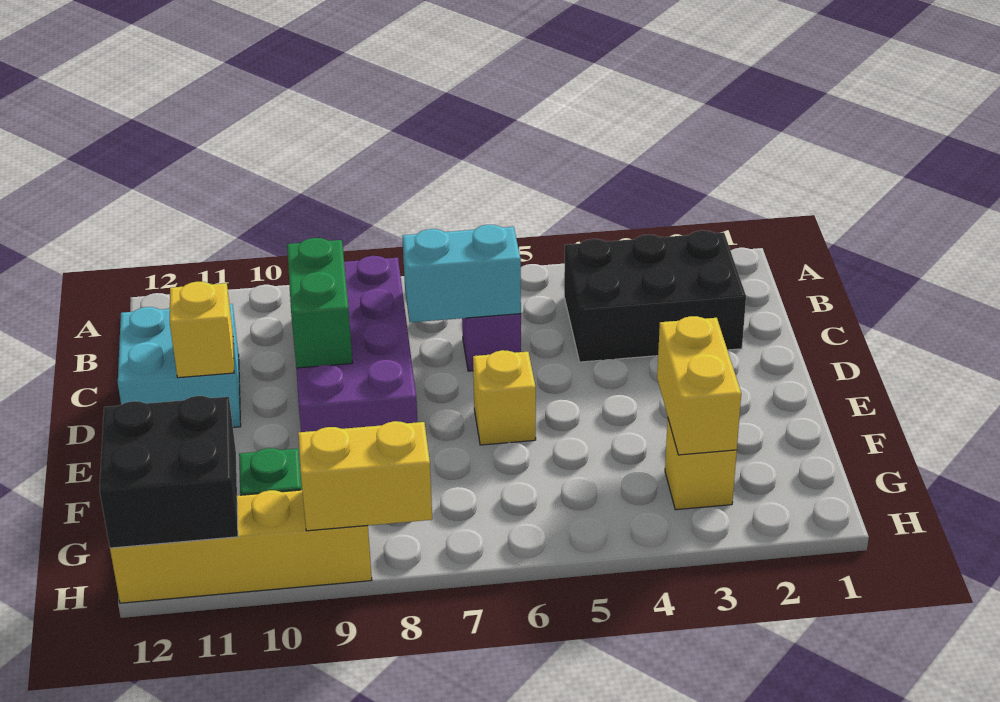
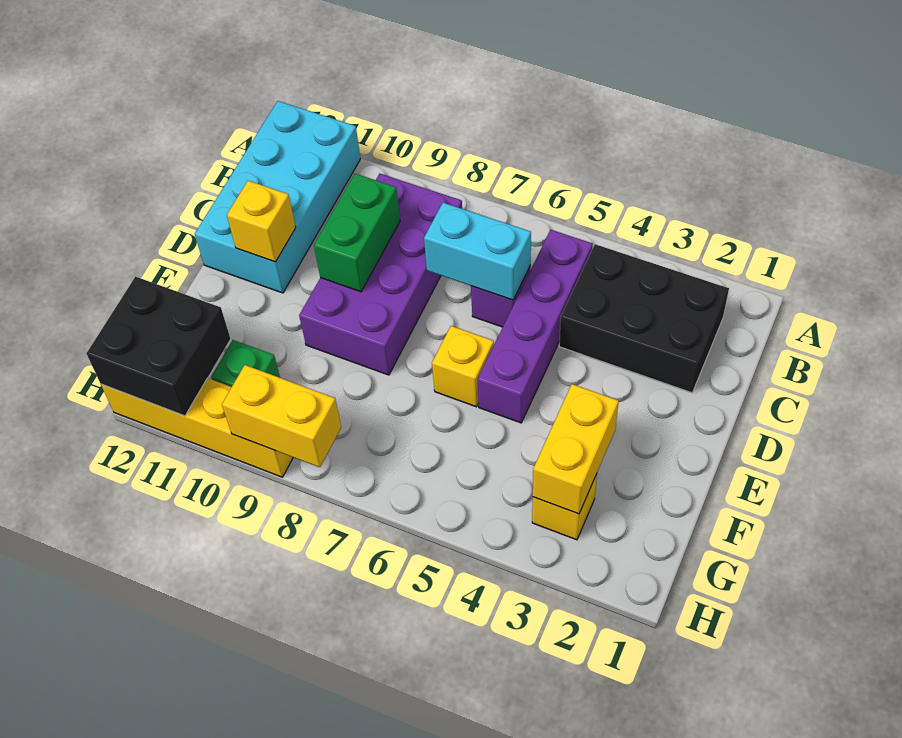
none -> purple brick B5:E5 level 1
cyan brick C11:D12 level 1 -> cyan brick A11:D12 level 1

